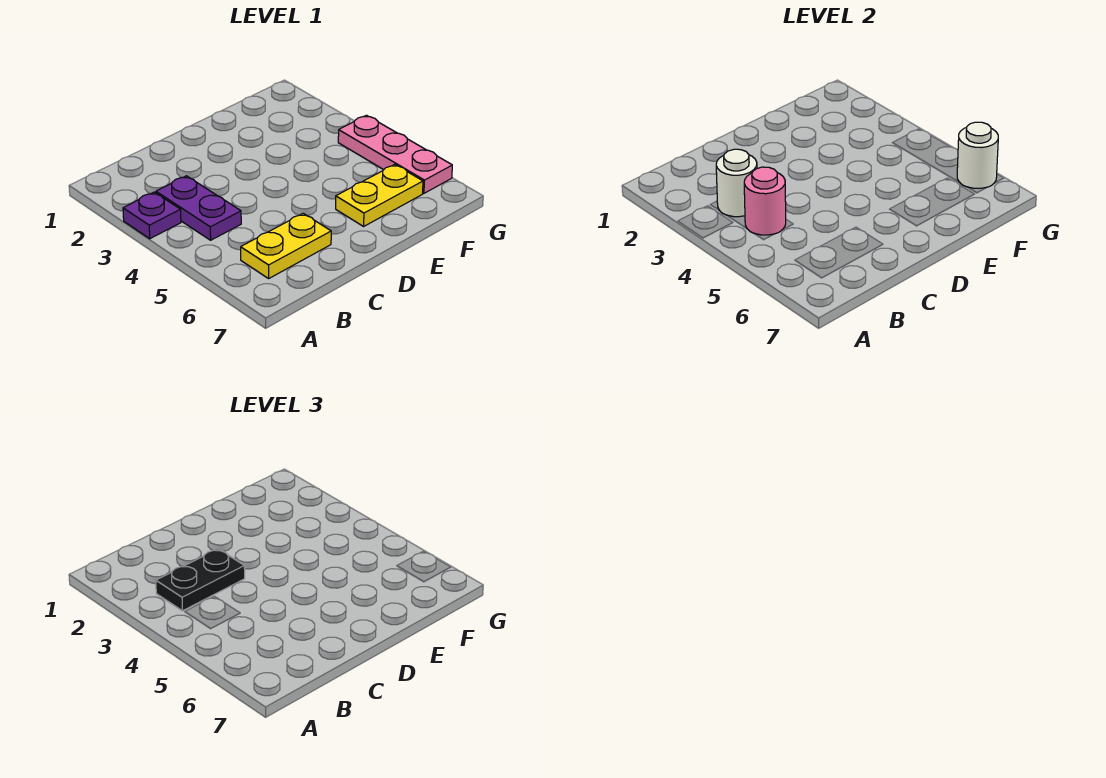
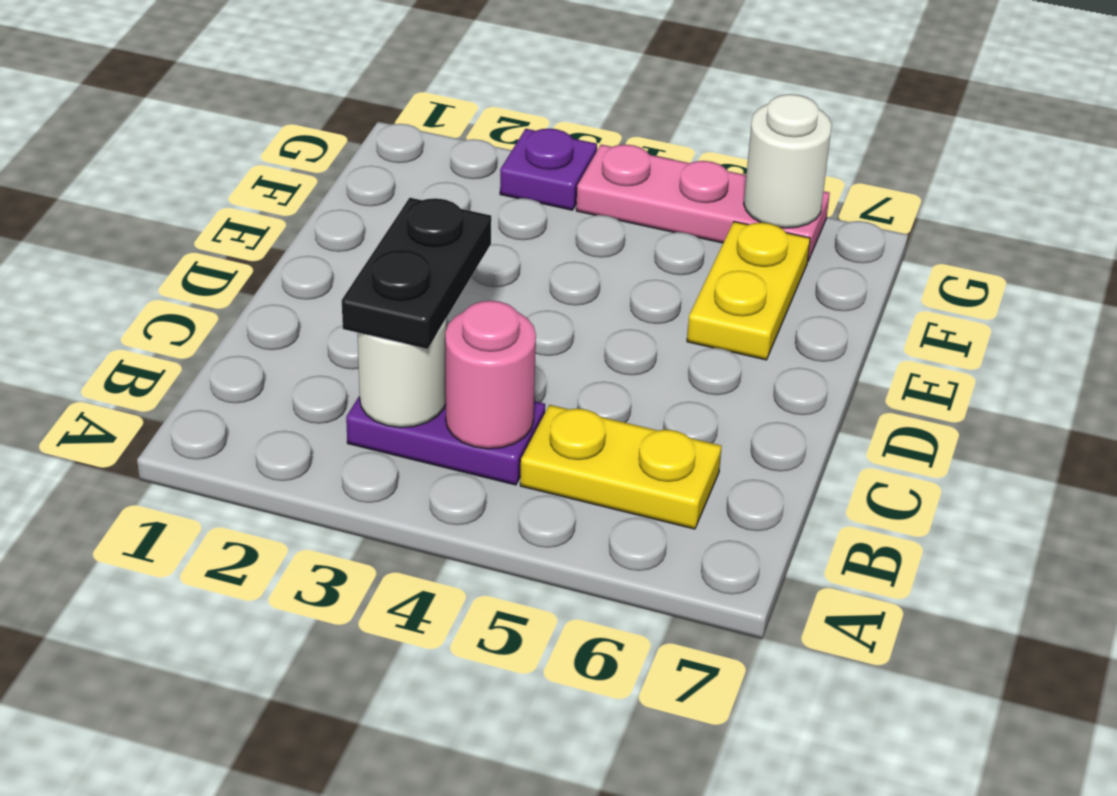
purple plate A3 level 1 -> purple plate G3 level 1
yellow plate B6:C6 level 1 -> yellow plate B5:B6 level 1

